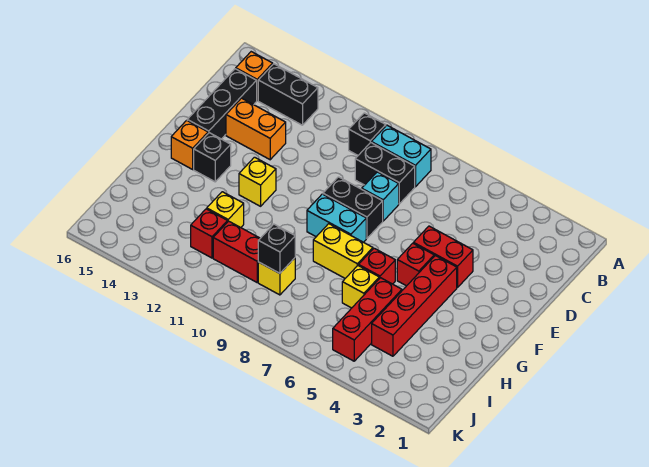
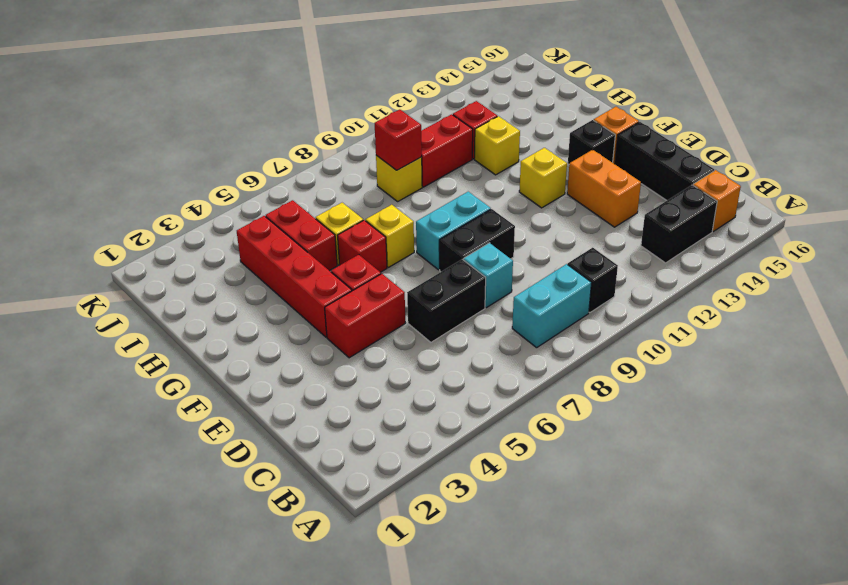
black brick C8:C9 level 1 -> black brick D6:D7 level 1
orange brick D13:D14 level 1 -> orange brick D13:E13 level 1
yellow brick G7:G8 level 1 -> yellow brick G7 level 1
red brick H5:J5 level 1 -> red brick H5:I5 level 1
black brick I9 level 2 -> red brick I9 level 2

